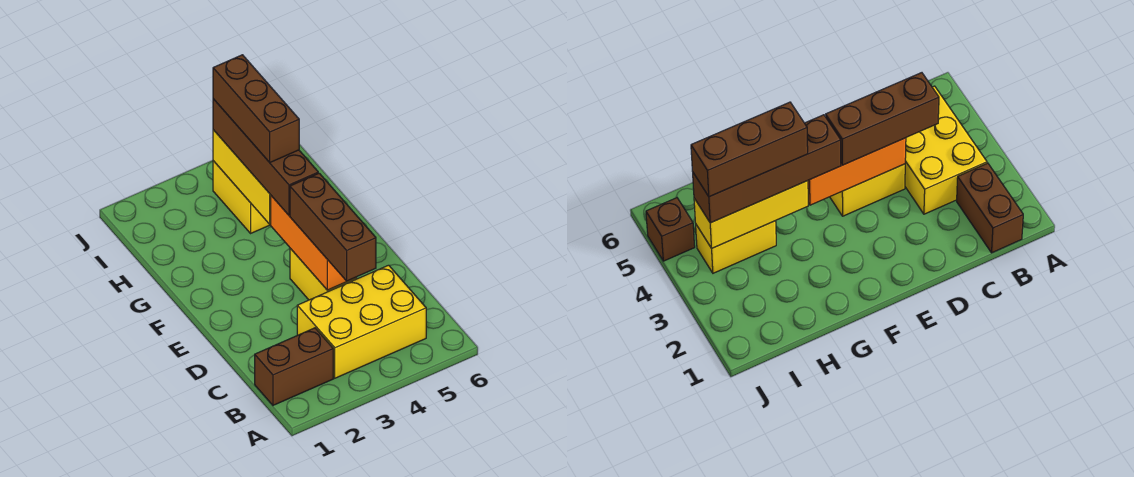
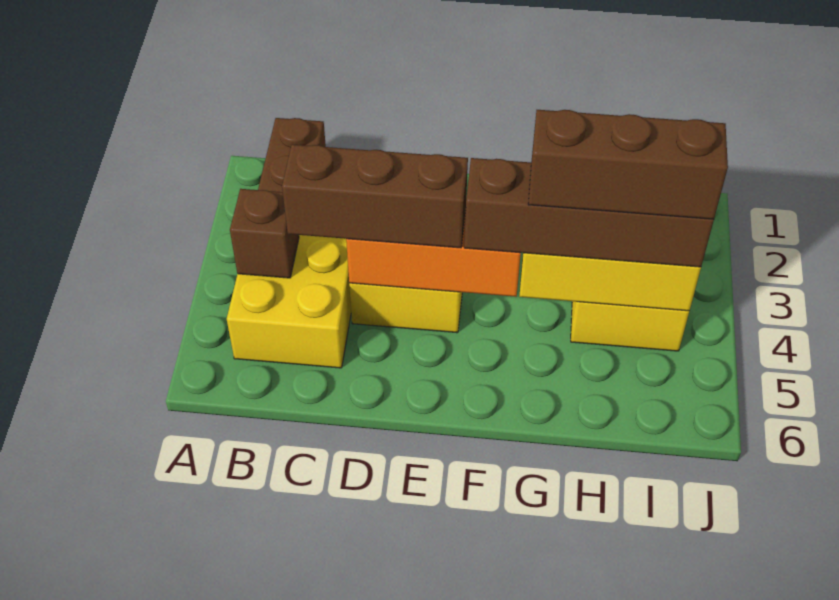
brown brick J5 level 1 -> brown brick B4 level 2

